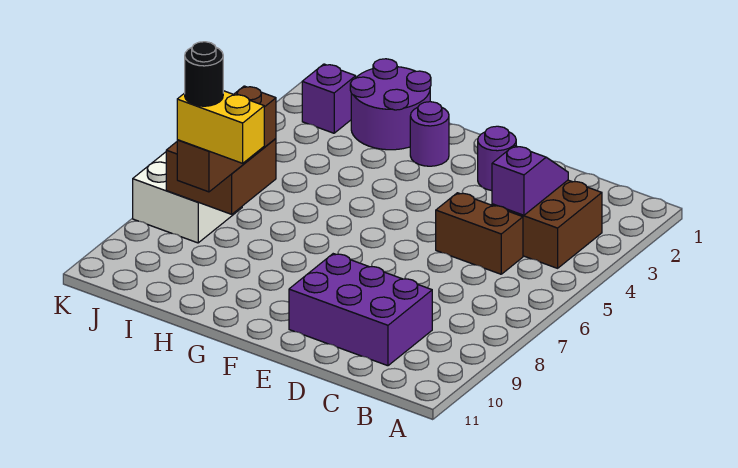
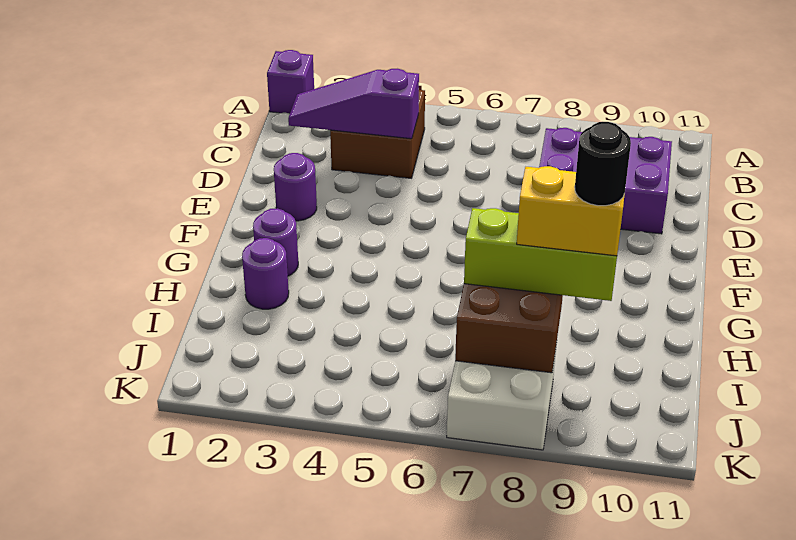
purple slope C3:C4 level 2 top 4 -> purple slope C2:C4 level 2 top 4
brown brick C5:D5 level 1 -> none
purple brick C9:E10 level 1 -> purple brick C8:D10 level 1
purple round brick H1:I2 level 1 -> purple round brick H2 level 1
yellow brick H9:I9 level 4 -> yellow brick I8:I9 level 4
brown brick I7:I9 level 3 -> lime brick I7:I9 level 3
purple brick J2 level 1 -> purple brick A1 level 1

